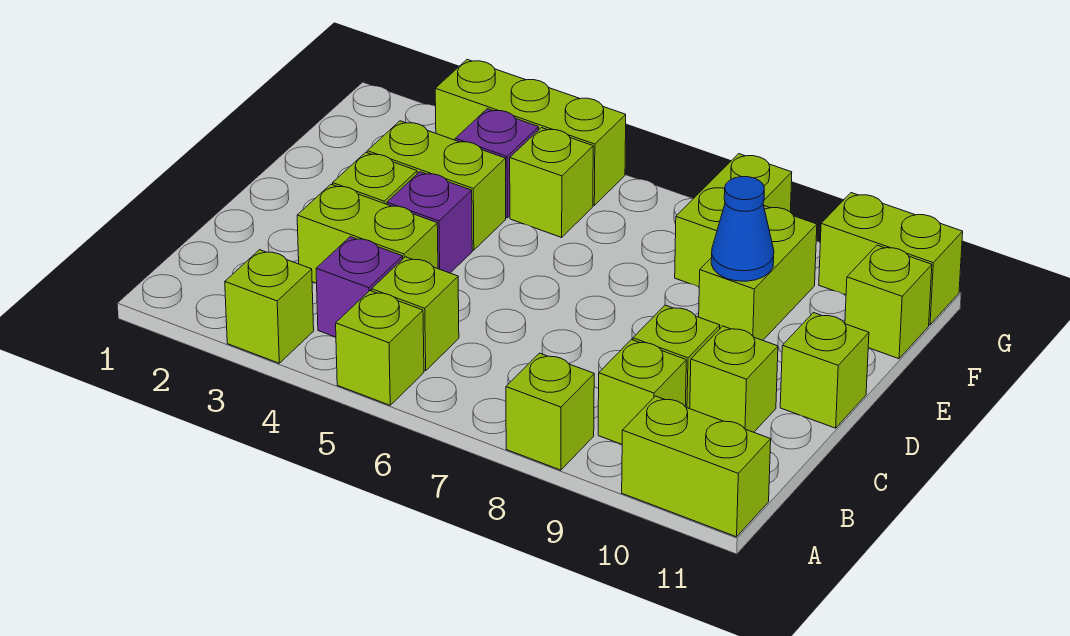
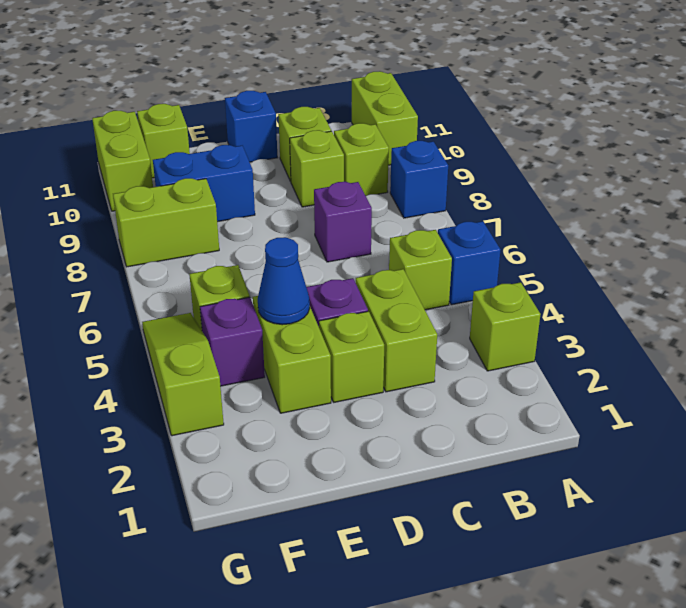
lime brick A5 level 1 -> blue brick A5 level 1
lime brick A8 level 1 -> blue brick A8 level 1
purple brick B4 level 1 -> purple brick C7 level 1
lime brick D11 level 1 -> blue brick D11 level 1
lime brick E9:F9 level 1 -> blue brick E9:F9 level 1
blue cone E9 level 2 -> blue cone E4 level 2
lime brick G3:G5 level 1 -> lime slope G3:G5 level 1 top 3

